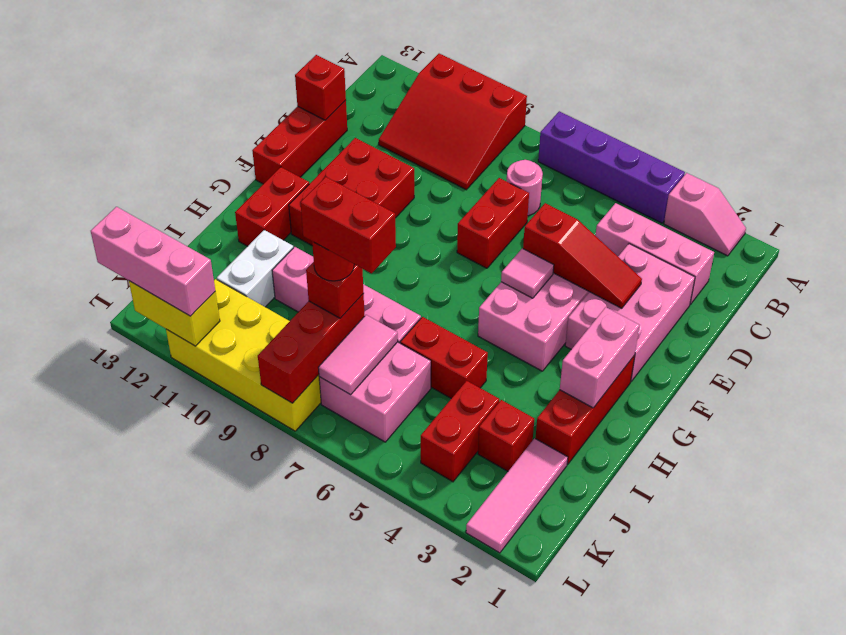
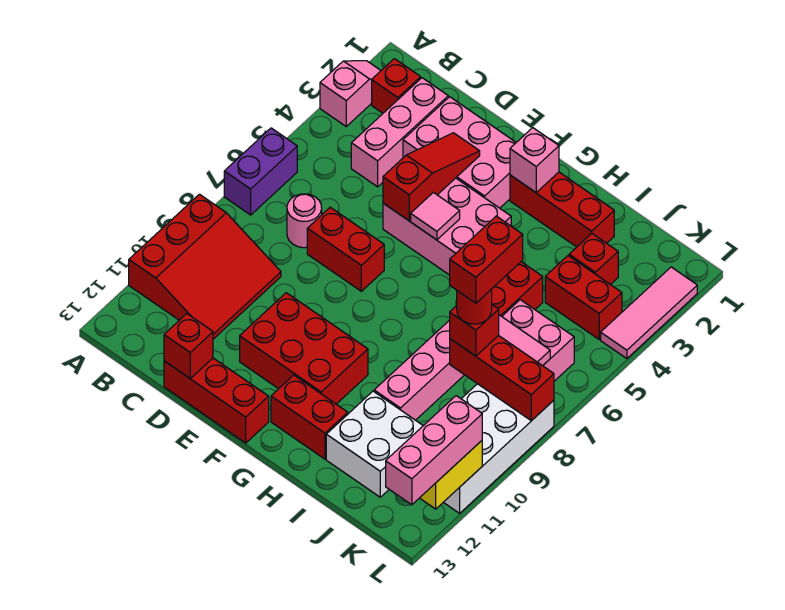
purple brick A4:A7 level 1 -> purple brick A6:A7 level 1
none -> red brick B2 level 1
pink brick G2:H2 level 2 -> pink brick G2 level 2
white brick I11:J11 level 1 -> white brick I11:J12 level 1
pink tile J2:L2 level 1 -> pink tile L2:L4 level 1
yellow brick K8:L11 level 1 -> white brick K8:L11 level 1

